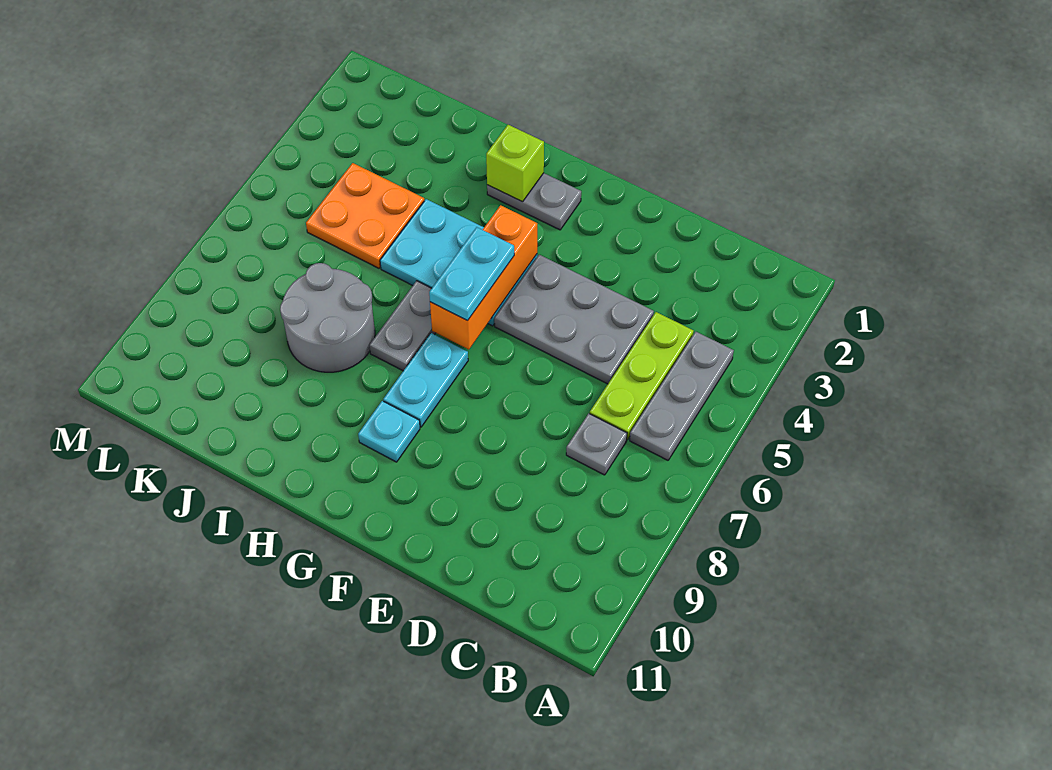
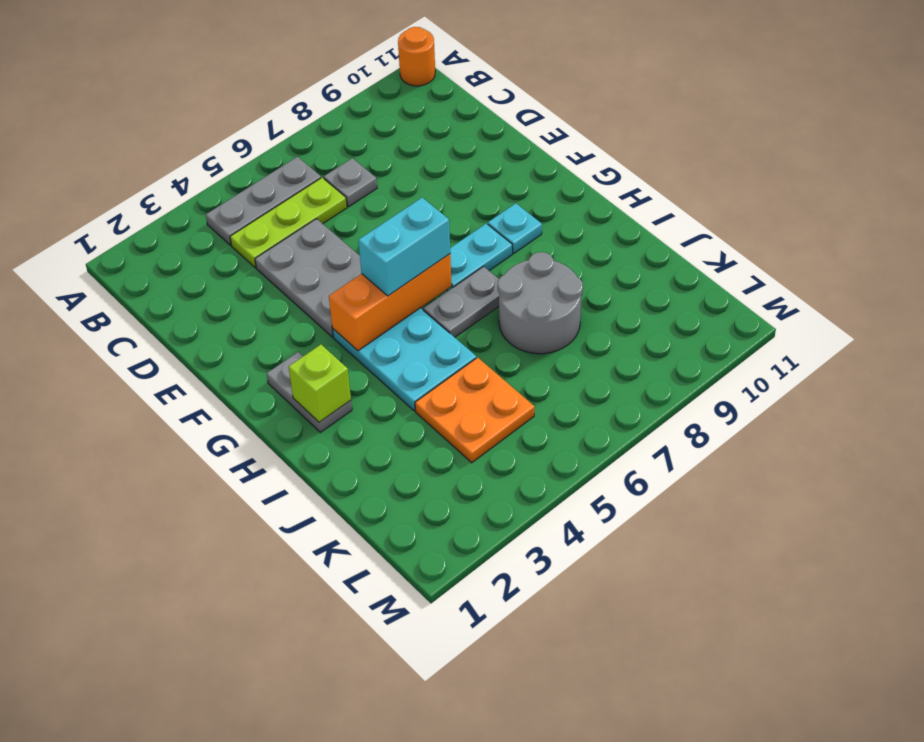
none -> orange round brick A11 level 1
cyan plate G5:G6 level 3 -> cyan brick G5:G6 level 3

